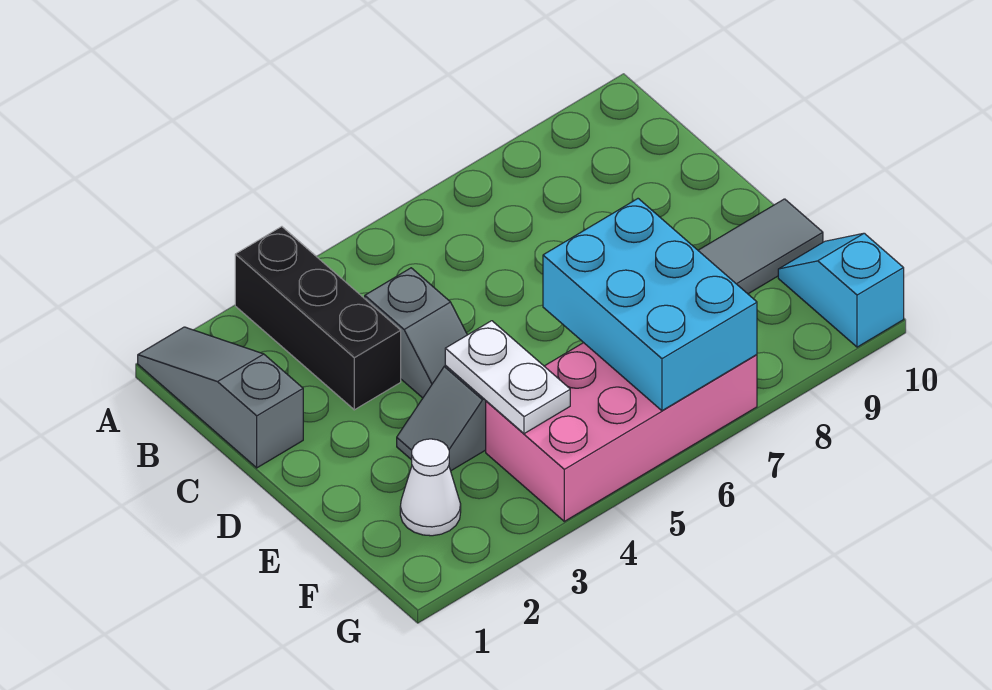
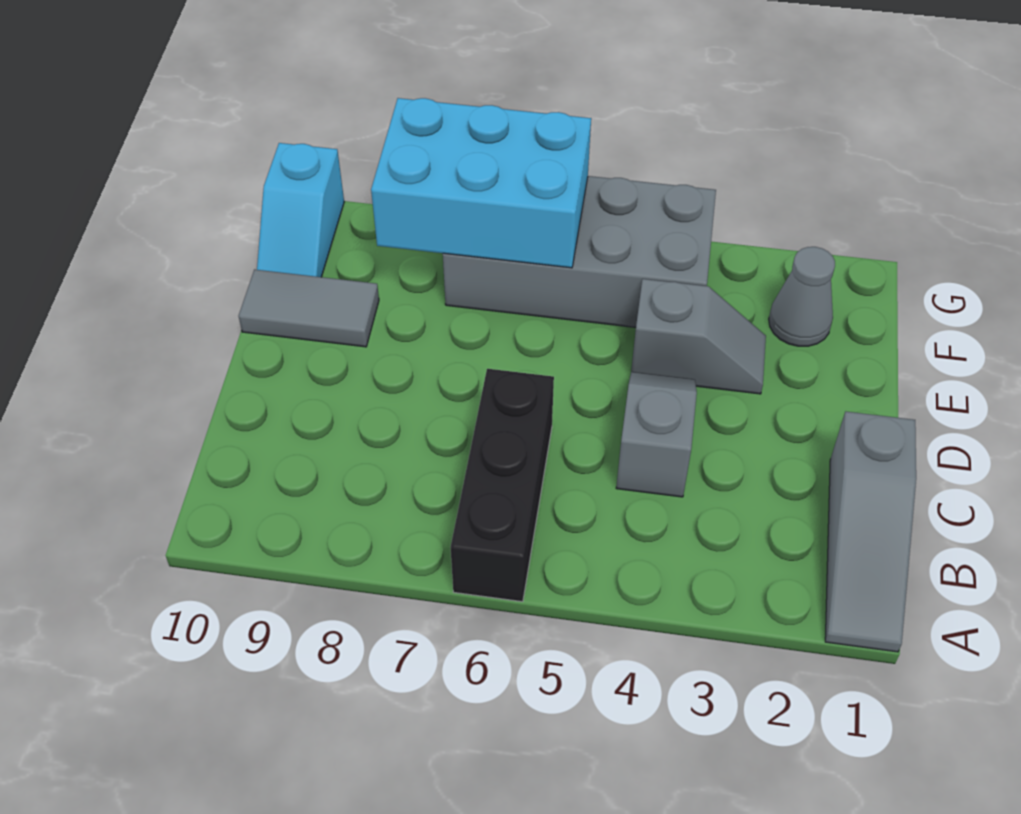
black brick A3:C3 level 1 -> black brick A6:C6 level 1
white plate E4:F4 level 2 -> none
cyan brick E6:G7 level 2 -> cyan brick F6:G8 level 2
white cone F2 level 1 -> grey cone F2 level 1
pink brick F4:G7 level 1 -> grey brick F4:G7 level 1

